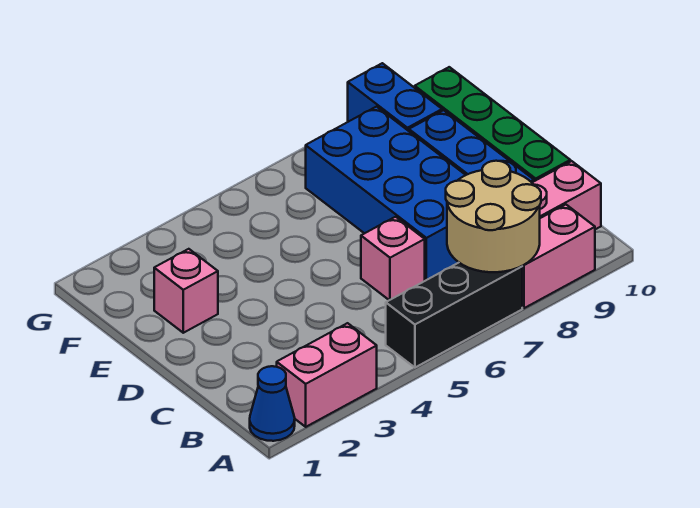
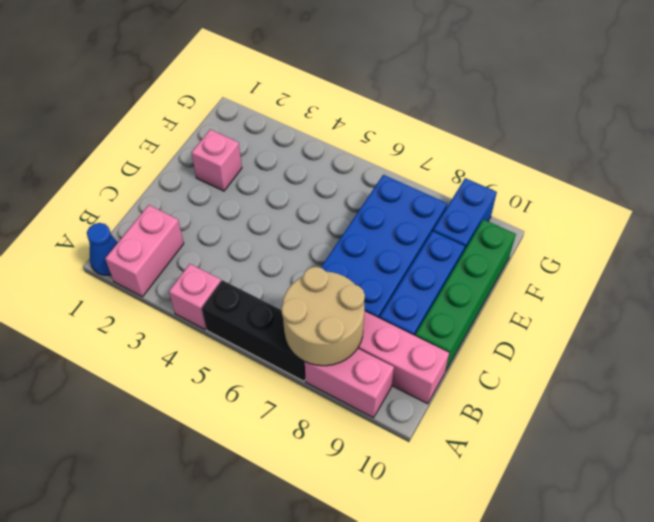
pink brick A2:A3 level 1 -> pink brick A2:B2 level 1
pink brick C6 level 1 -> pink brick A4 level 1

